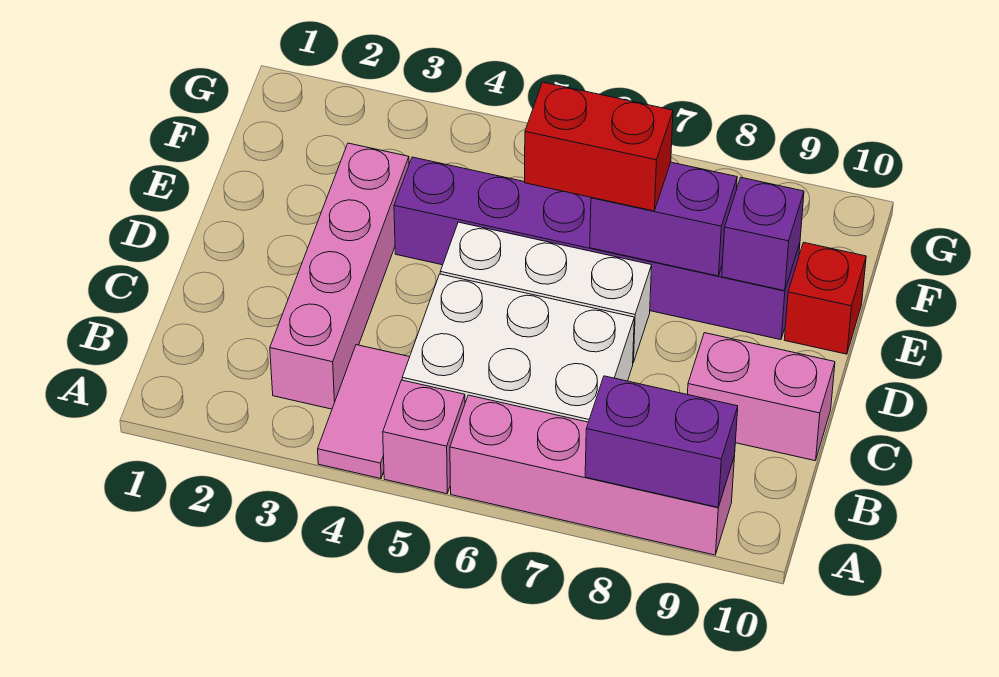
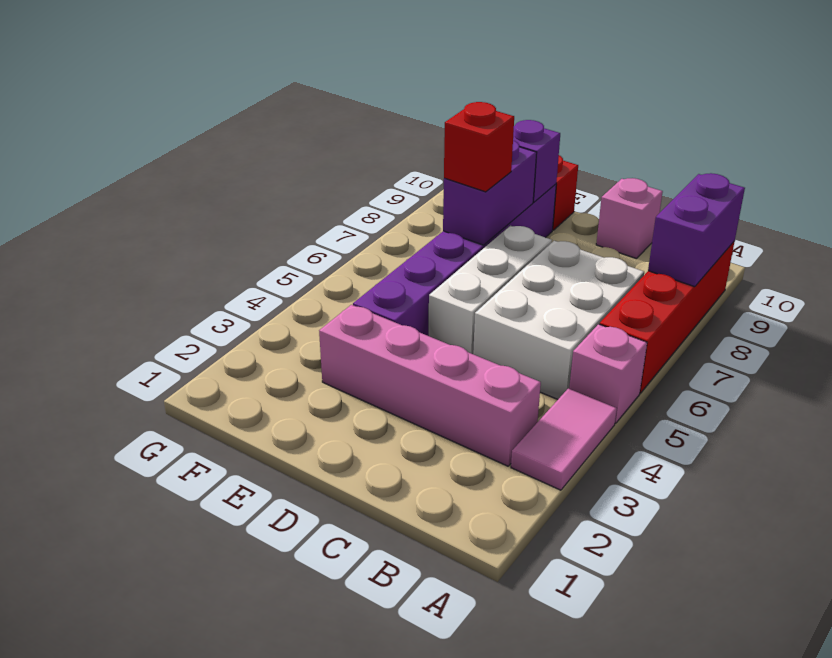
pink tile A4:B4 level 1 -> pink tile A3:A4 level 1
pink brick A6:A9 level 1 -> red brick A6:A9 level 1
pink brick C9:C10 level 1 -> pink brick C10 level 1
red brick E6:E7 level 3 -> red brick E7 level 3

